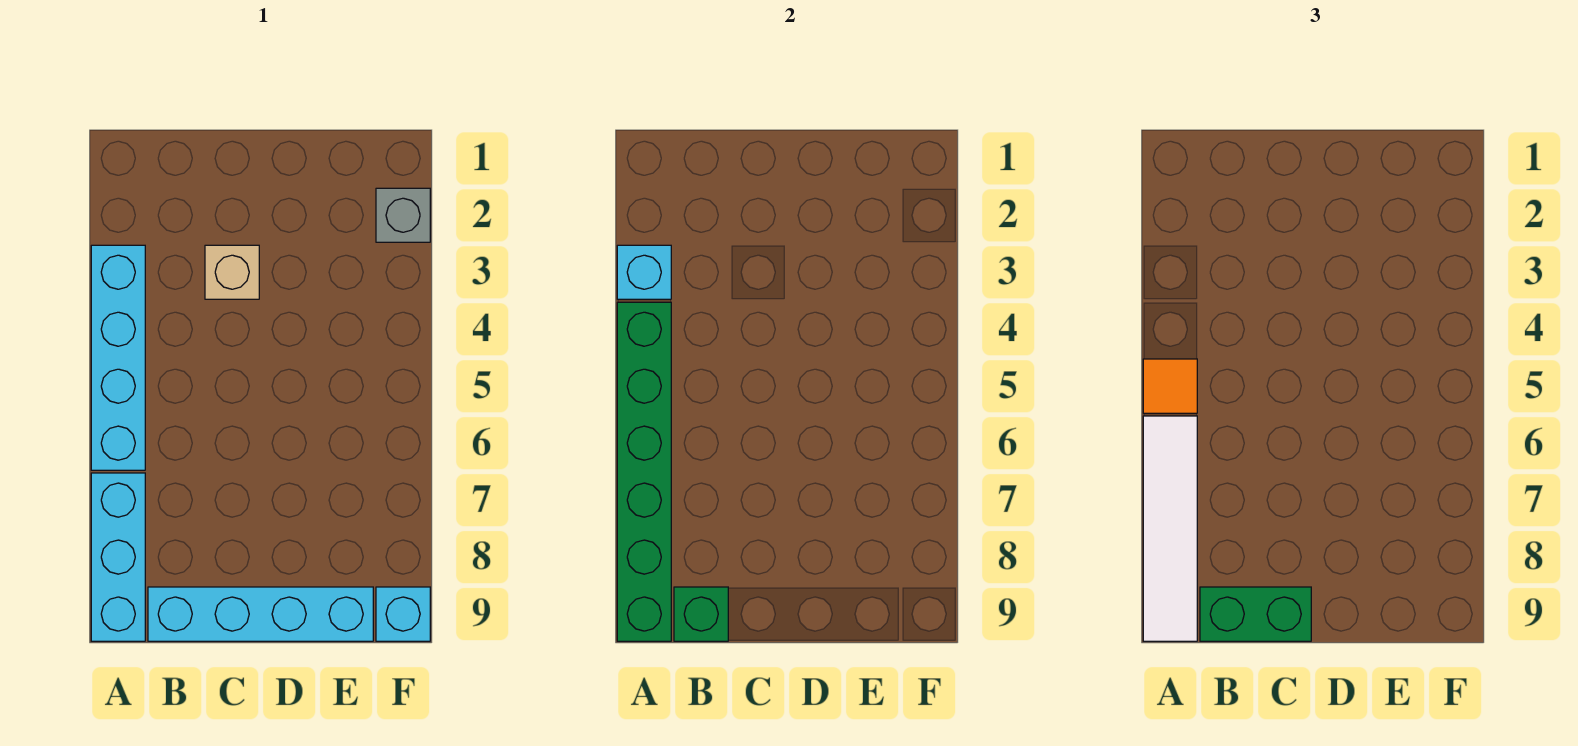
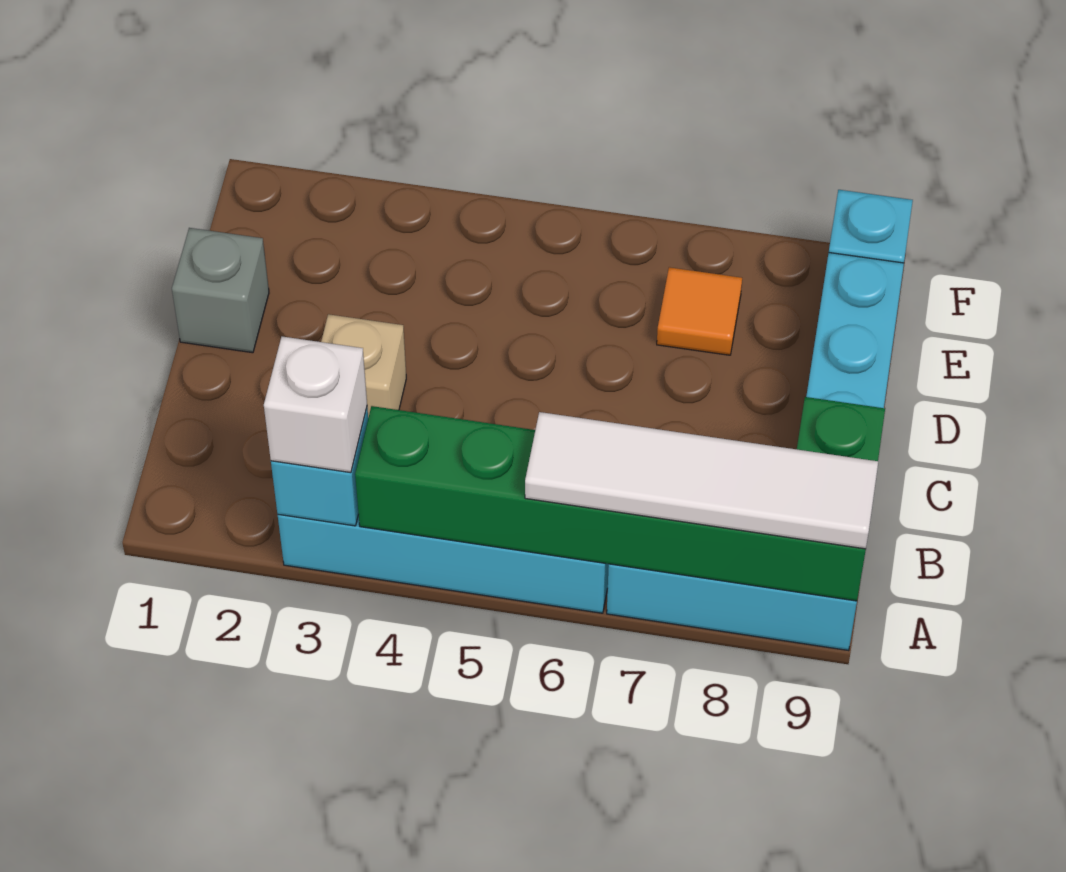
none -> white brick A3 level 3
orange tile A5 level 3 -> orange tile E7 level 1
green brick B9:C9 level 3 -> none
grey brick F2 level 1 -> grey brick D1 level 1

